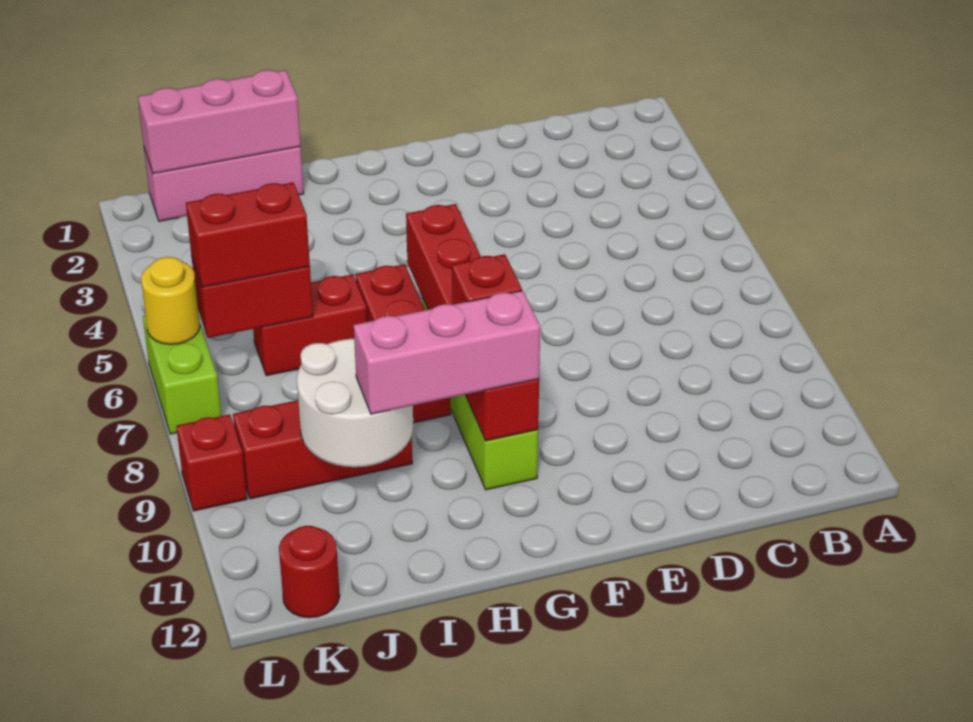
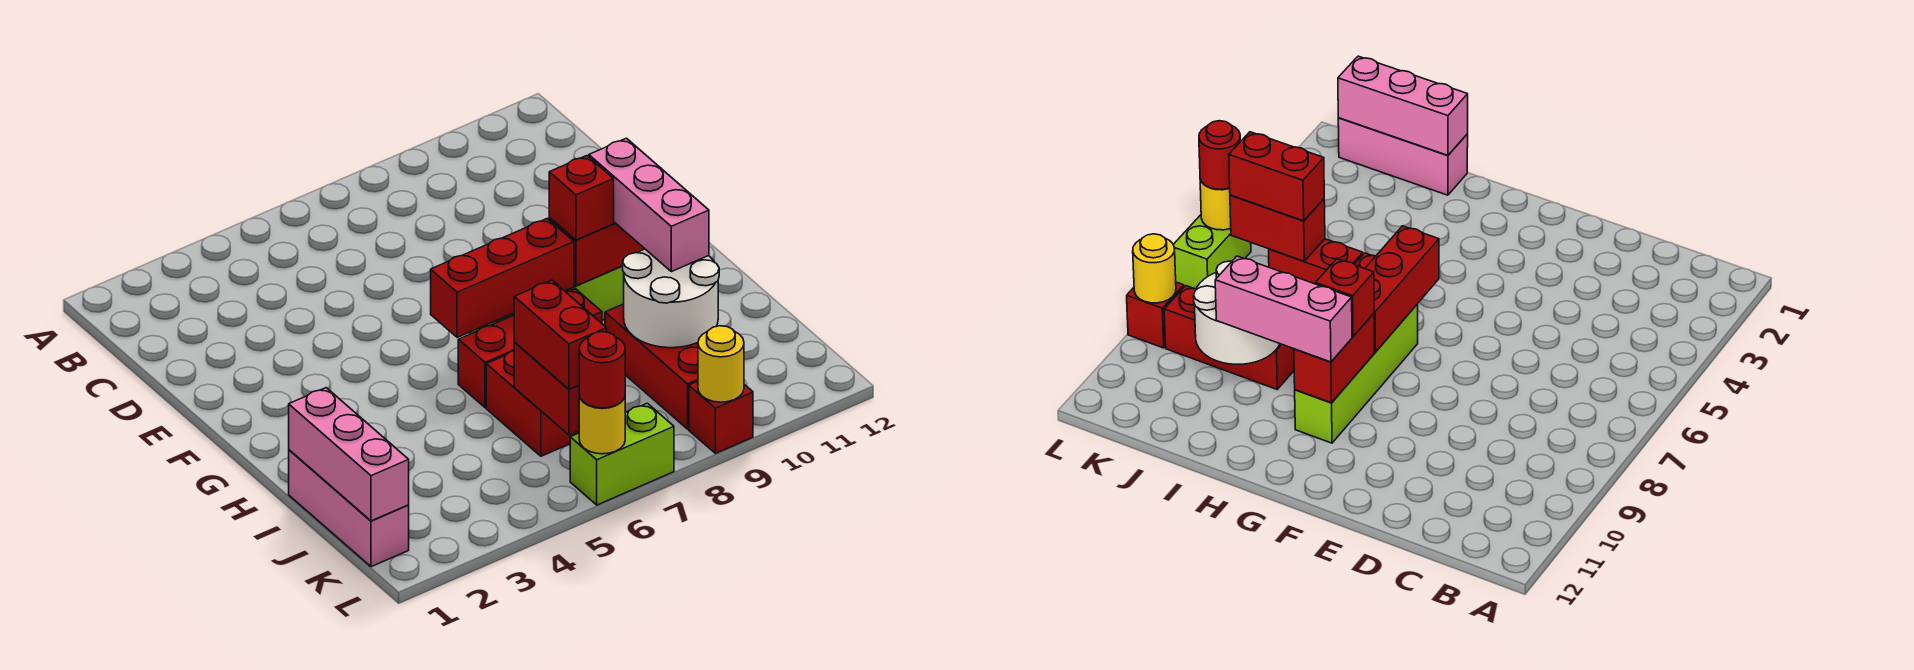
red round brick K12 level 1 -> red round brick L6 level 3
none -> yellow round brick L9 level 2

